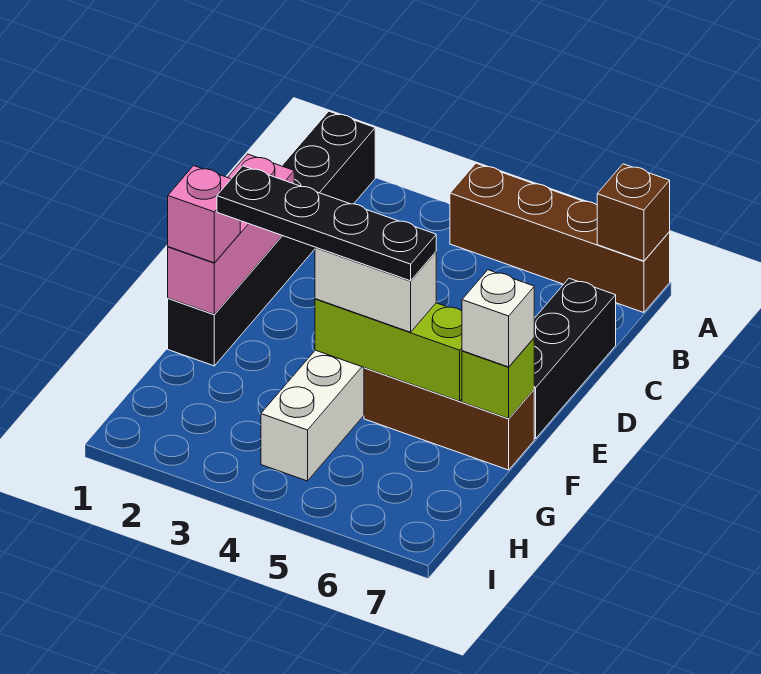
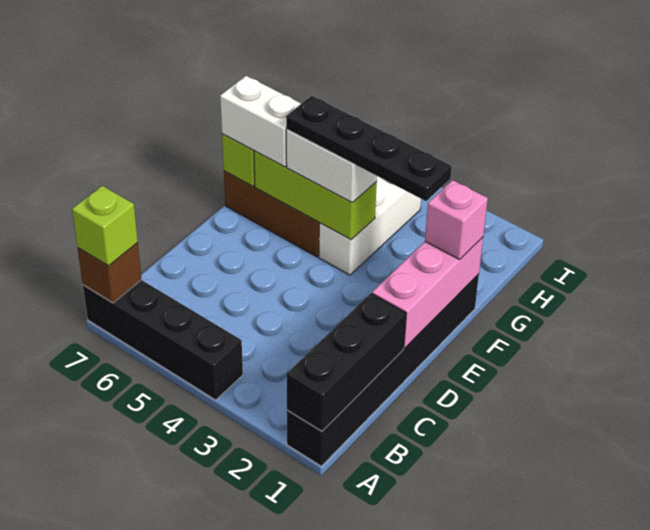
brown brick A4:A7 level 1 -> black brick A4:A7 level 1
none -> lime brick A7 level 3
black brick C7:E7 level 1 -> black brick A1:C1 level 2
white brick F7 level 3 -> white brick F6:F7 level 3

